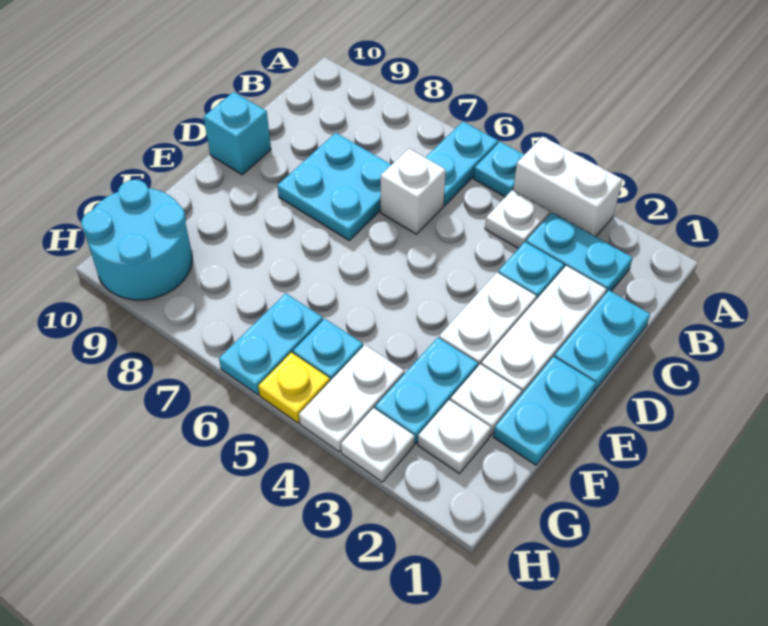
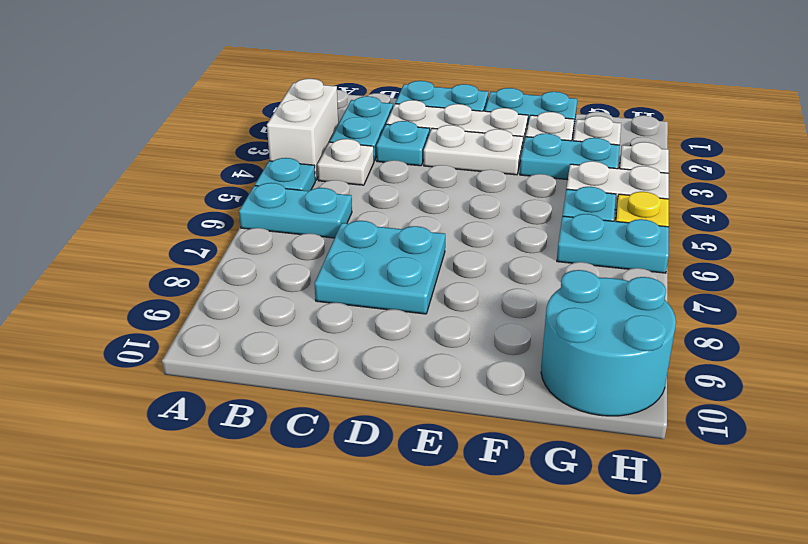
white brick C6 level 1 -> none
cyan brick D10 level 1 -> none

